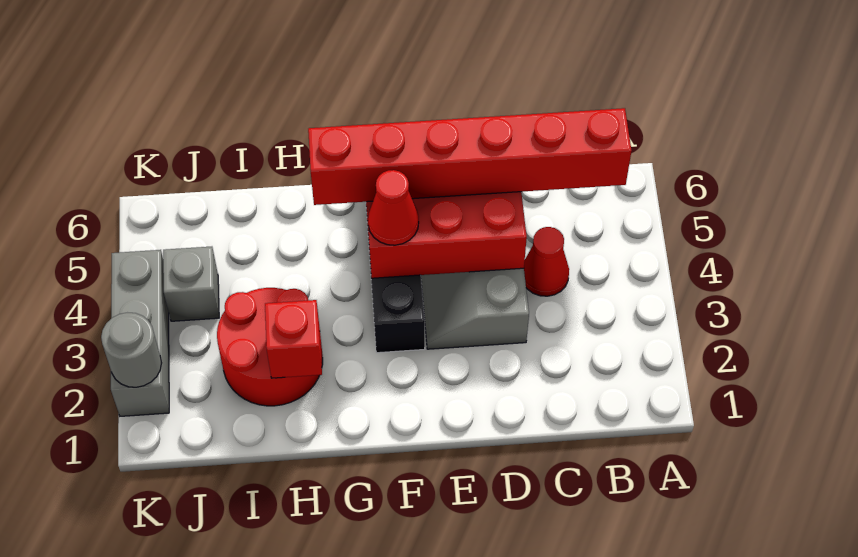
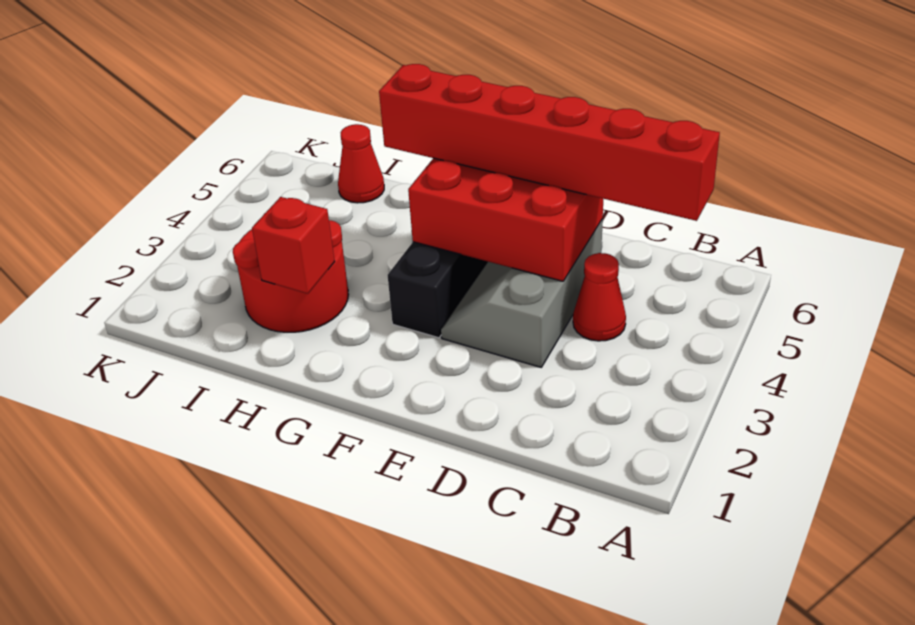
red cone F4 level 3 -> red cone I6 level 1
grey brick J4 level 1 -> none
grey brick K2:K4 level 1 -> none
grey round brick K2 level 2 -> none

